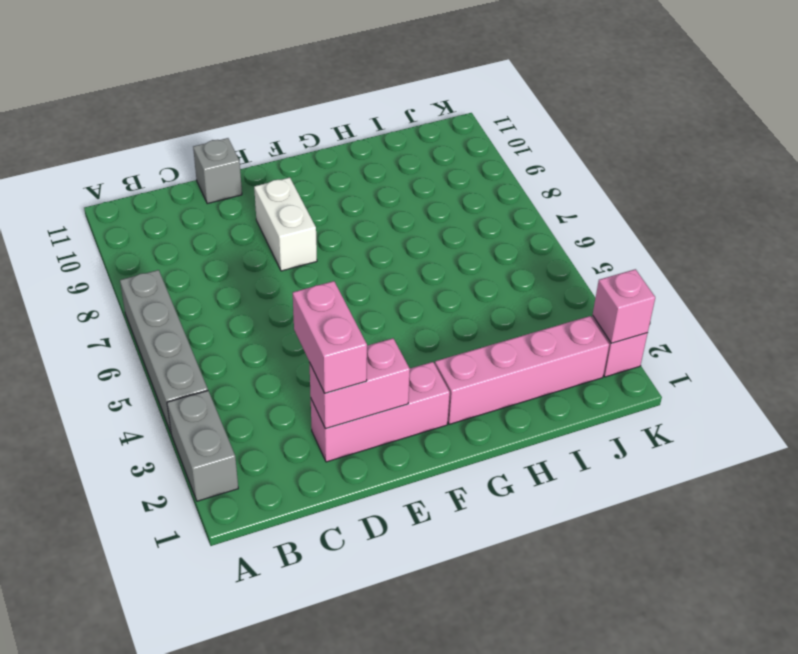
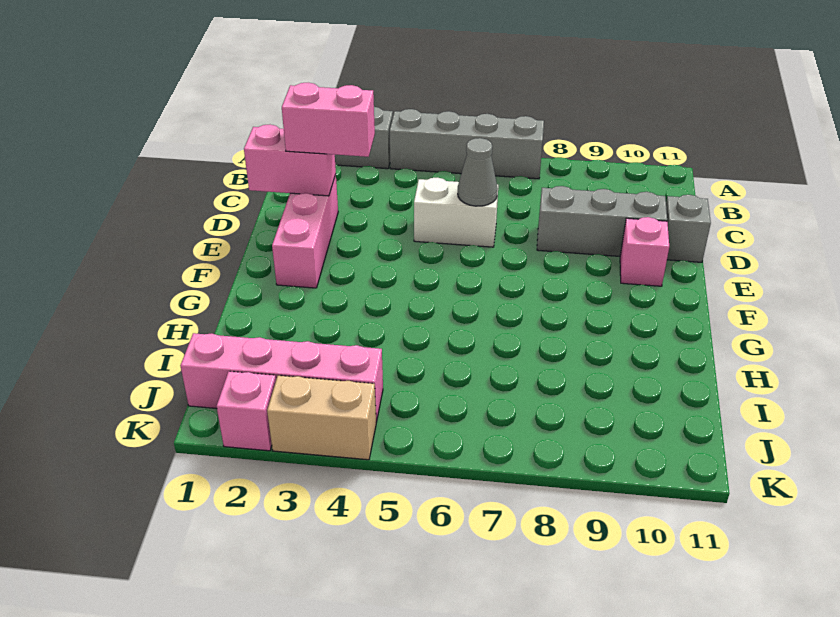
pink brick D2:E2 level 2 -> pink brick D1:D2 level 2
none -> grey cone D6 level 2
none -> grey brick D8:D10 level 1
white brick E8:E9 level 1 -> white brick D5:D6 level 1
pink brick G2:J2 level 1 -> pink brick J1:J4 level 1
pink brick K2 level 2 -> pink brick E10 level 1
none -> tan brick K3:K4 level 1

